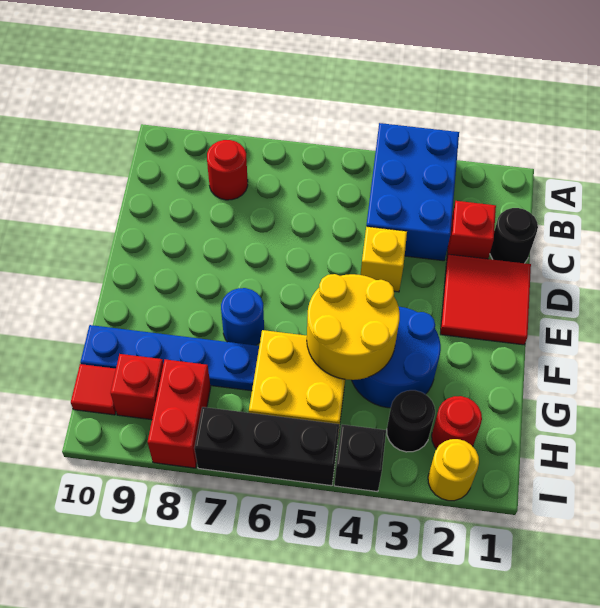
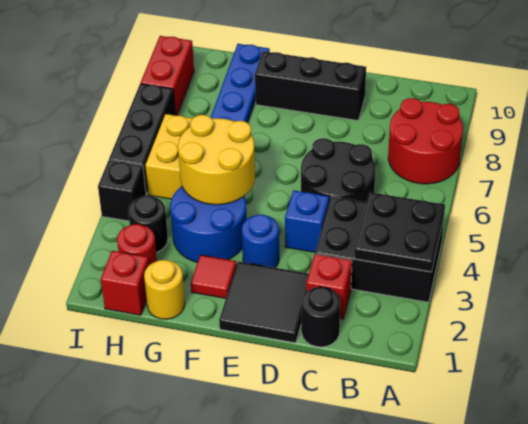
blue brick A3:C4 level 1 -> black brick A3:C4 level 1
none -> black plate A3:B4 level 2
red round brick B8 level 1 -> red round brick A7:B8 level 1
none -> black round brick C5:D6 level 1
red tile D1:E2 level 1 -> black tile D1:E2 level 1
yellow brick D4 level 1 -> blue brick D4 level 1
none -> black brick D9:F9 level 1
blue round brick F7 level 1 -> blue round brick E3 level 1
red brick H8:I8 level 1 -> red brick I8:I9 level 1
red brick H9 level 1 -> red brick H1 level 1
red tile H10 level 1 -> red tile F2 level 1
yellow round brick I2 level 1 -> yellow round brick G1 level 1

